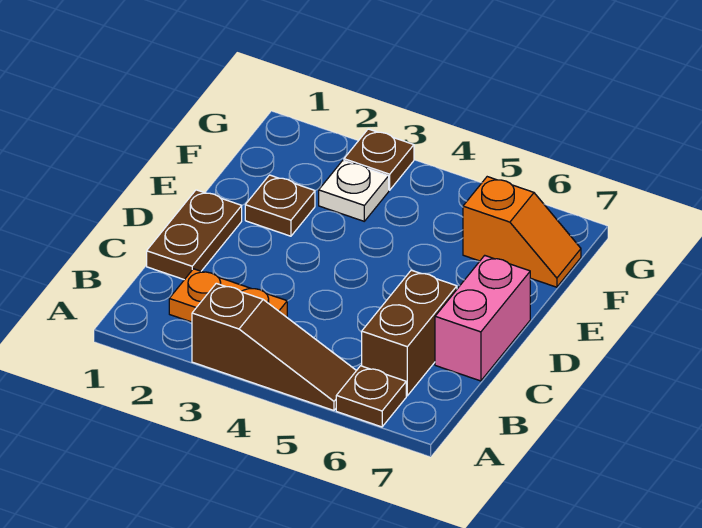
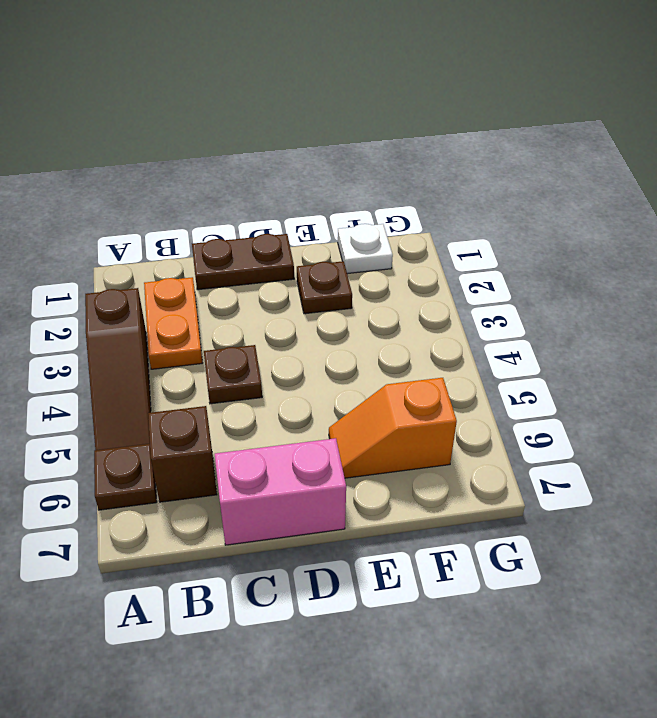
brown brick B6:C6 level 1 -> brown brick B6 level 1
white plate F3 level 1 -> white plate F1 level 1
orange slope F6:F7 level 1 top 6 -> orange slope E6:F6 level 1 top F
brown plate G3 level 1 -> brown plate C4 level 1

